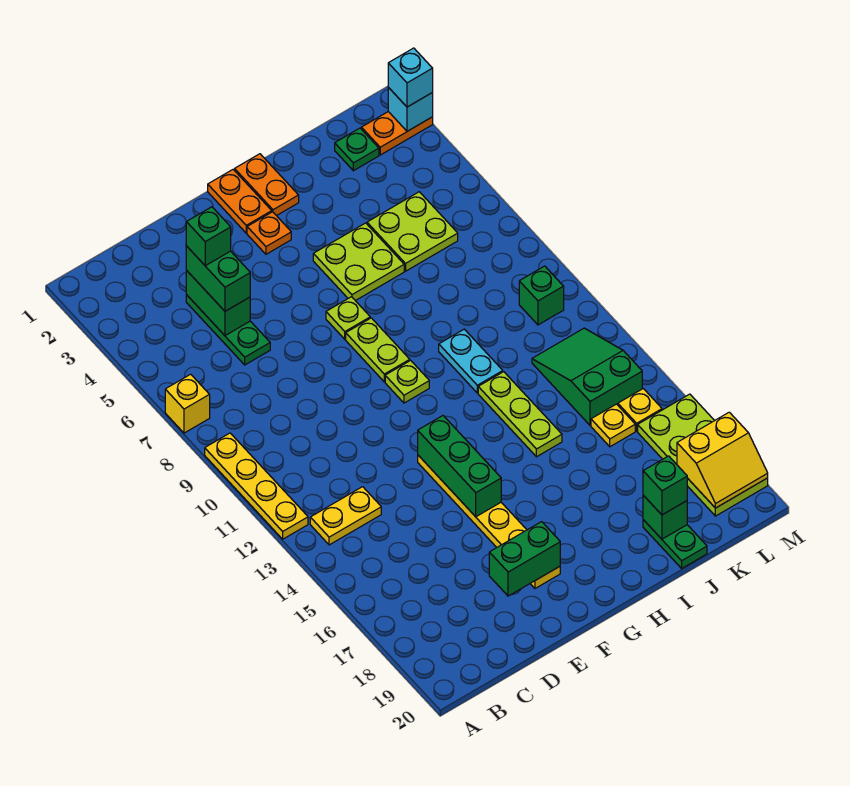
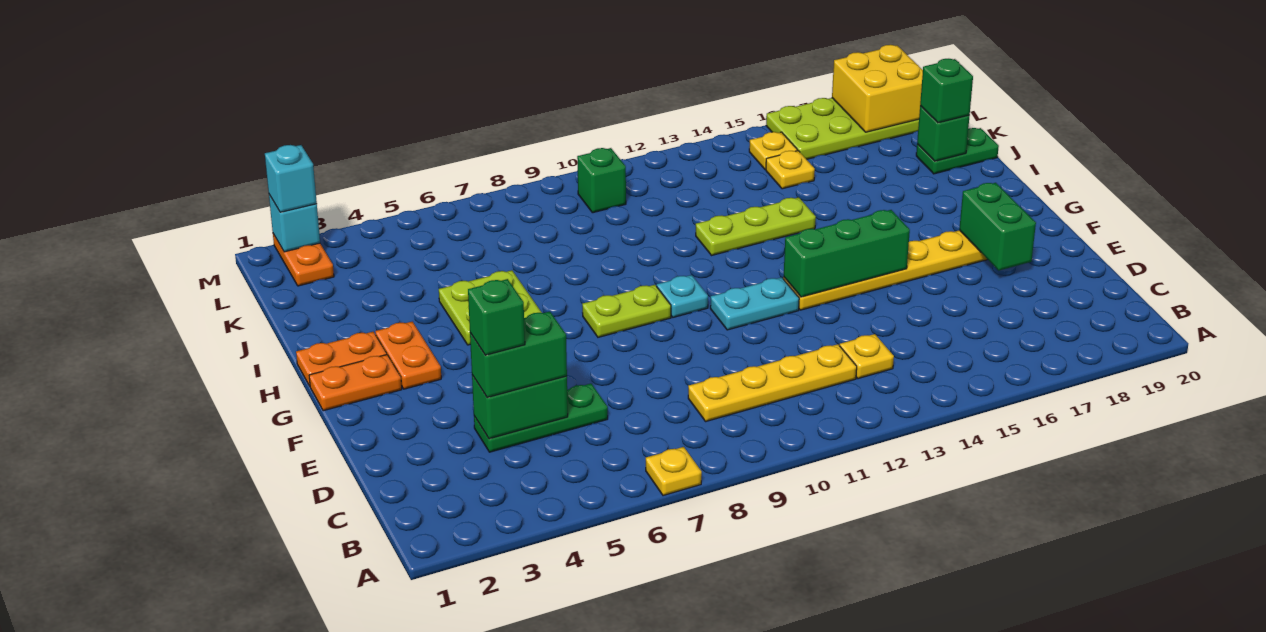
yellow brick A7 level 1 -> yellow plate A7 level 1
yellow plate A9:A12 level 1 -> yellow plate C9:C12 level 1
yellow plate B13:C13 level 1 -> yellow plate C13 level 1
orange plate G3 level 1 -> orange plate G3:H3 level 1
lime plate G7 level 1 -> none
lime plate G10 level 1 -> cyan plate G10 level 1
cyan plate I10:I11 level 1 -> cyan plate F11:F12 level 1
lime plate J5:K6 level 1 -> none
green plate K2 level 1 -> none
green slope K12:L14 level 1 top 14 -> none
yellow slope L18:M19 level 2 top 18 -> yellow brick L18:M19 level 2

